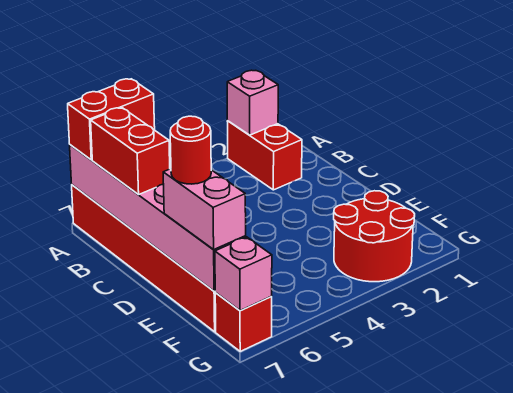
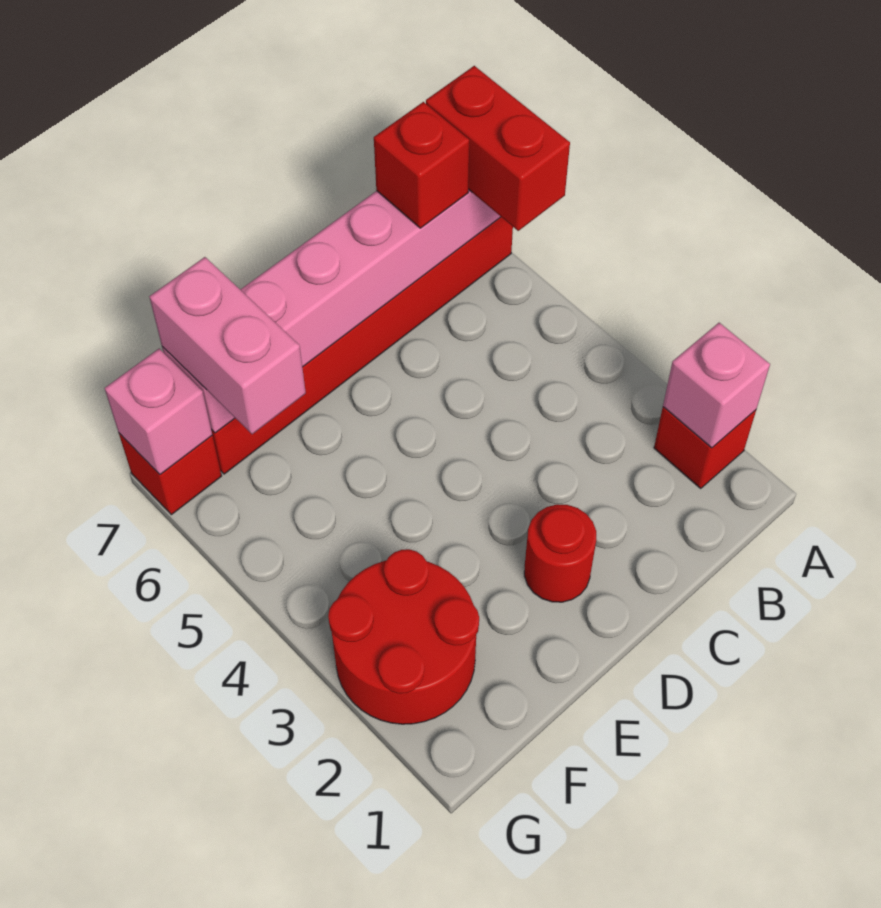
red brick A2:B2 level 1 -> red brick A2 level 1
red brick B7:C7 level 3 -> red brick B7 level 3
pink brick E7:F7 level 3 -> pink brick F6:F7 level 3
red round brick E7 level 4 -> red round brick D2 level 1

